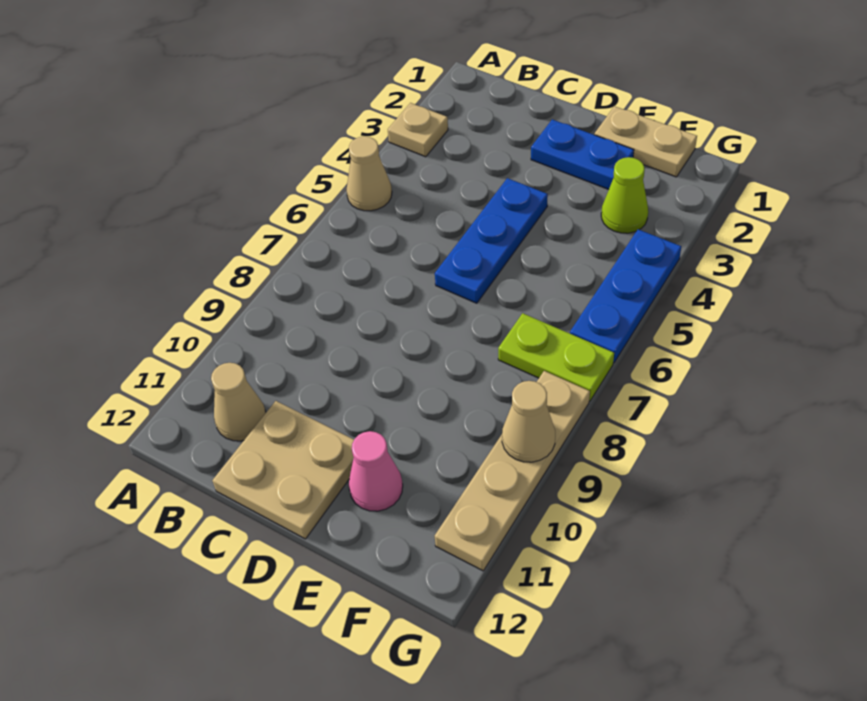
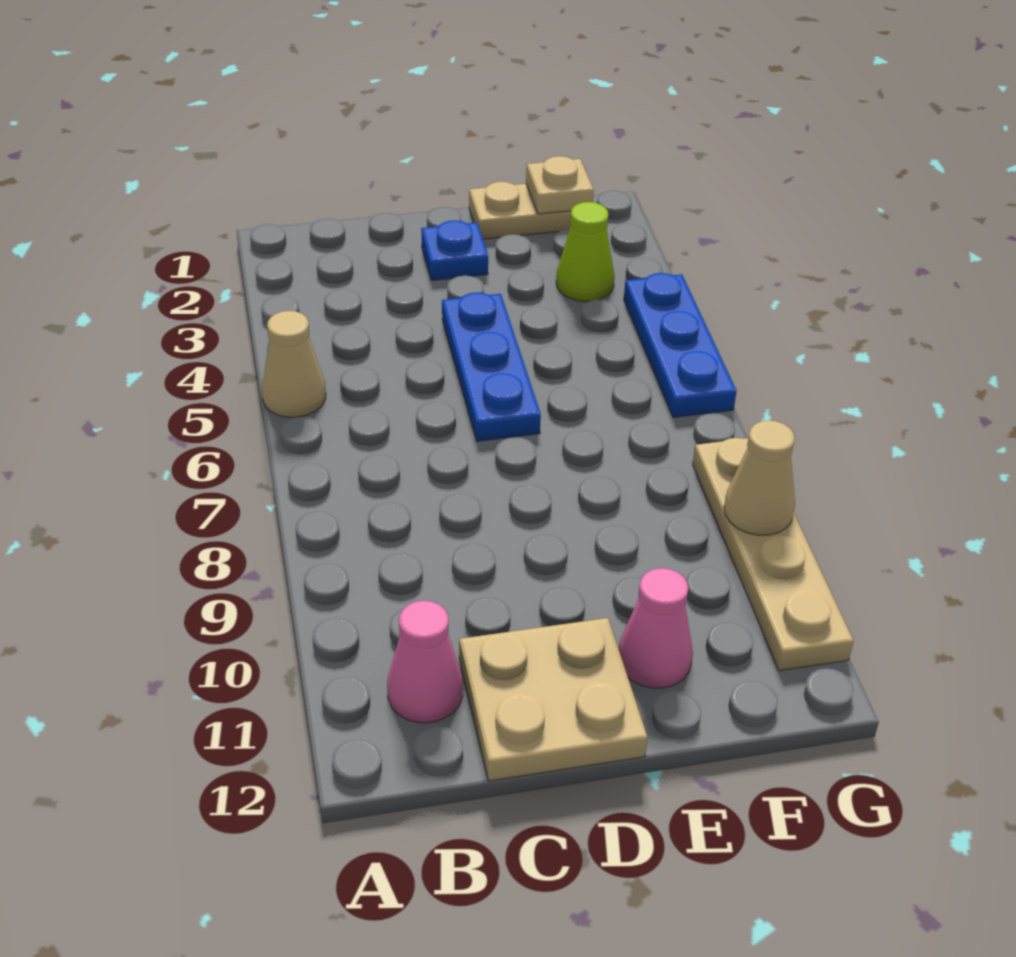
tan plate A3 level 1 -> tan plate F1 level 2
tan cone B11 level 1 -> pink cone B11 level 1
blue plate D2:E2 level 1 -> blue plate D2 level 1
lime plate F7:G7 level 1 -> none

